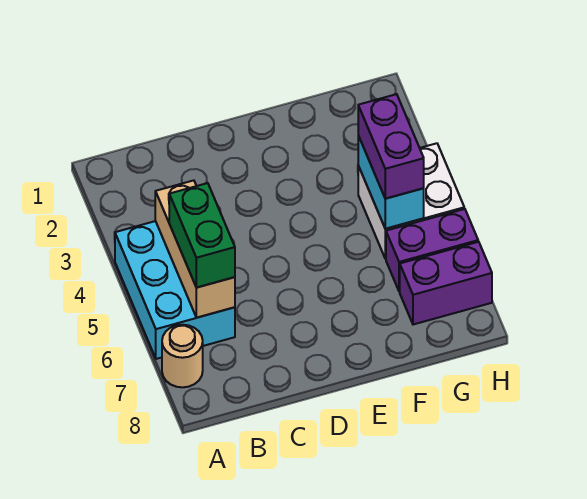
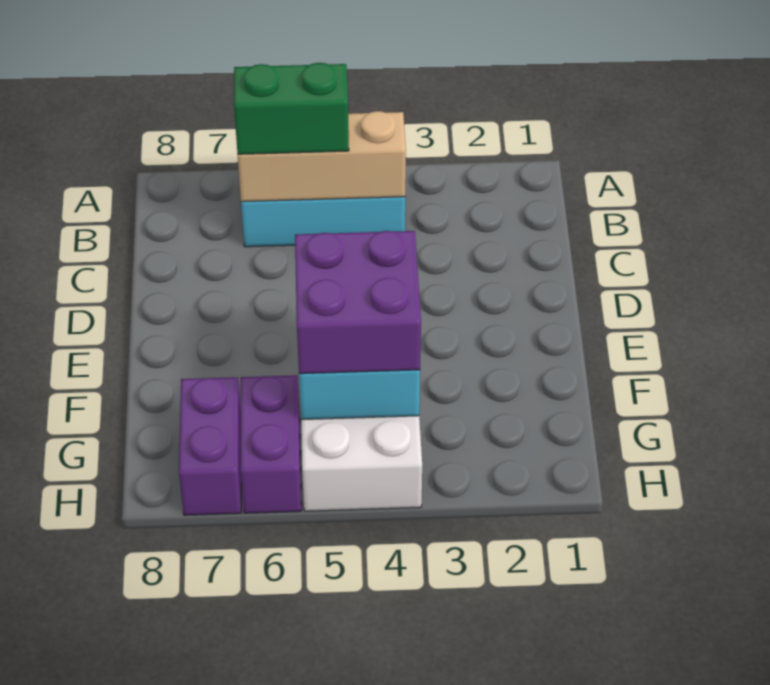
tan round brick A7 level 1 -> none
purple brick G4:G5 level 3 -> purple brick F4:G5 level 3

